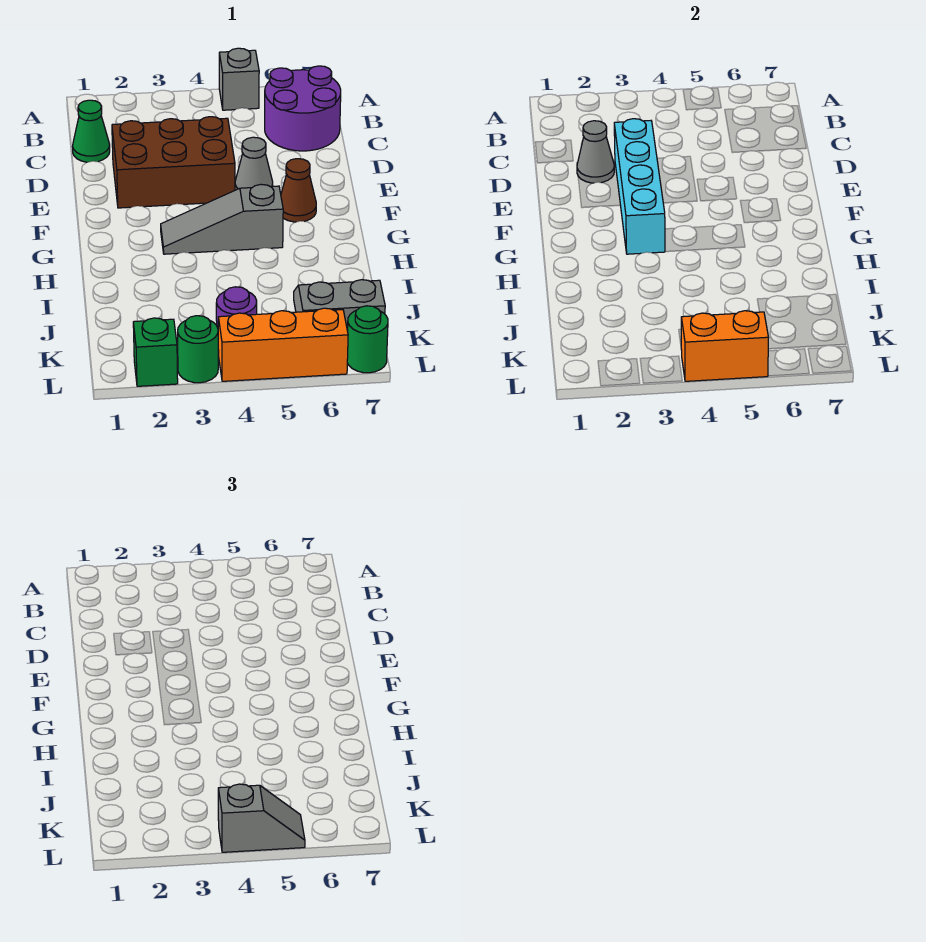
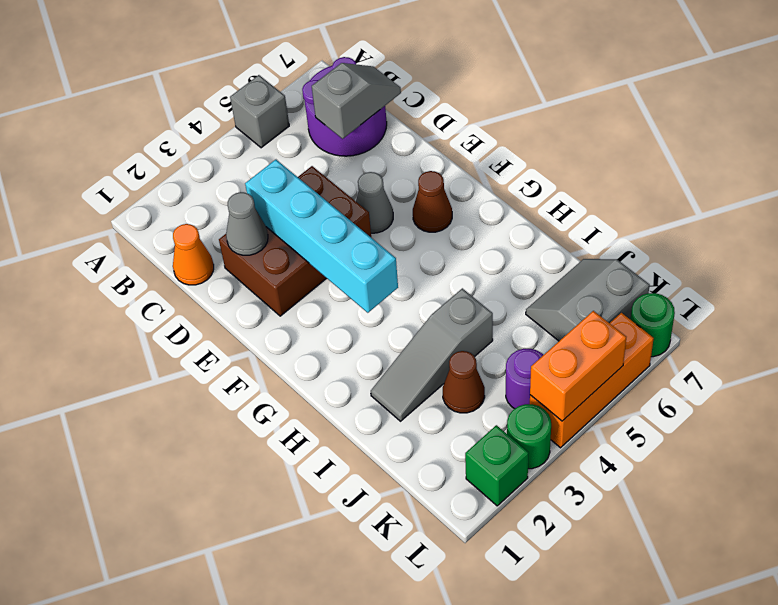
green cone C1 level 1 -> orange cone C1 level 1
grey slope G3:G5 level 1 top 5 -> grey slope I2:I4 level 1 top 4
none -> brown cone J3 level 1
grey slope L4:L5 level 3 top 4 -> grey slope C6:C7 level 2 top 6

